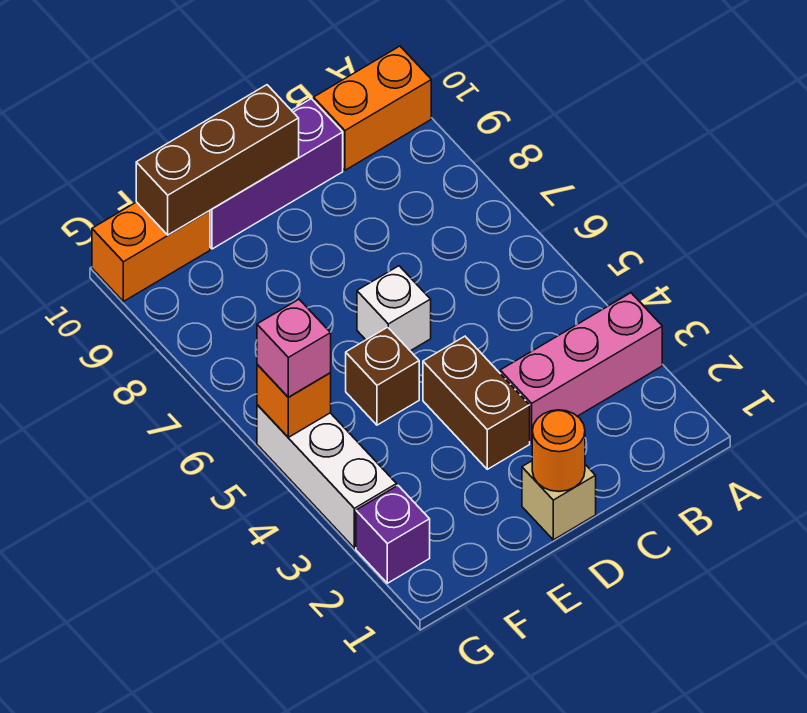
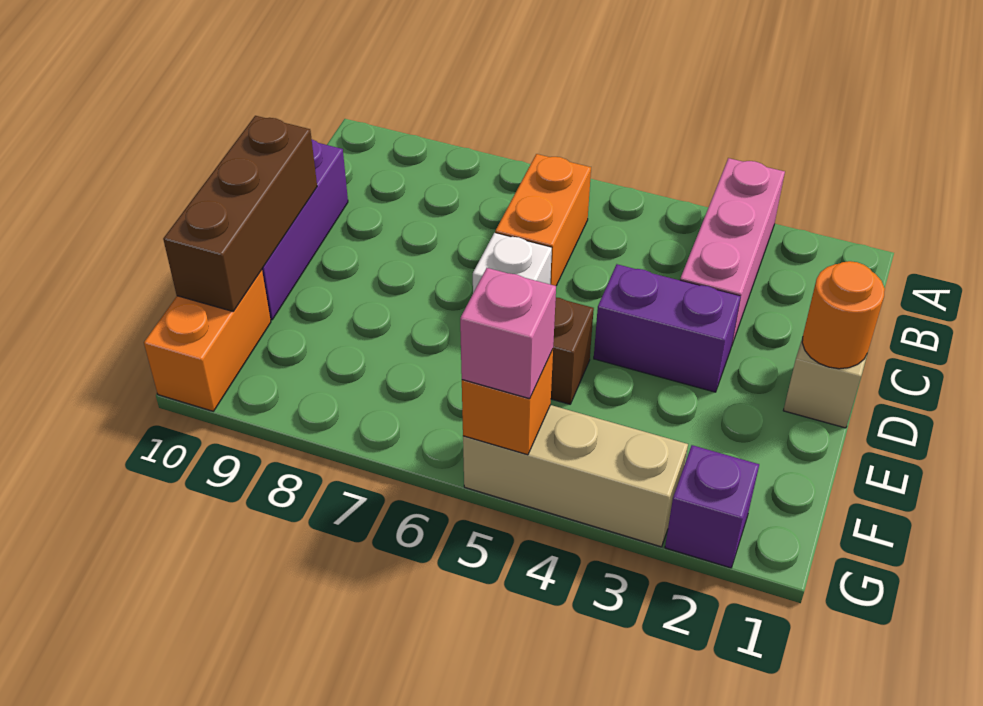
orange brick A10:B10 level 1 -> orange brick B6:C6 level 1
brown brick D3:D4 level 1 -> purple brick D3:D4 level 1
white brick G3:G5 level 1 -> tan brick G3:G5 level 1

